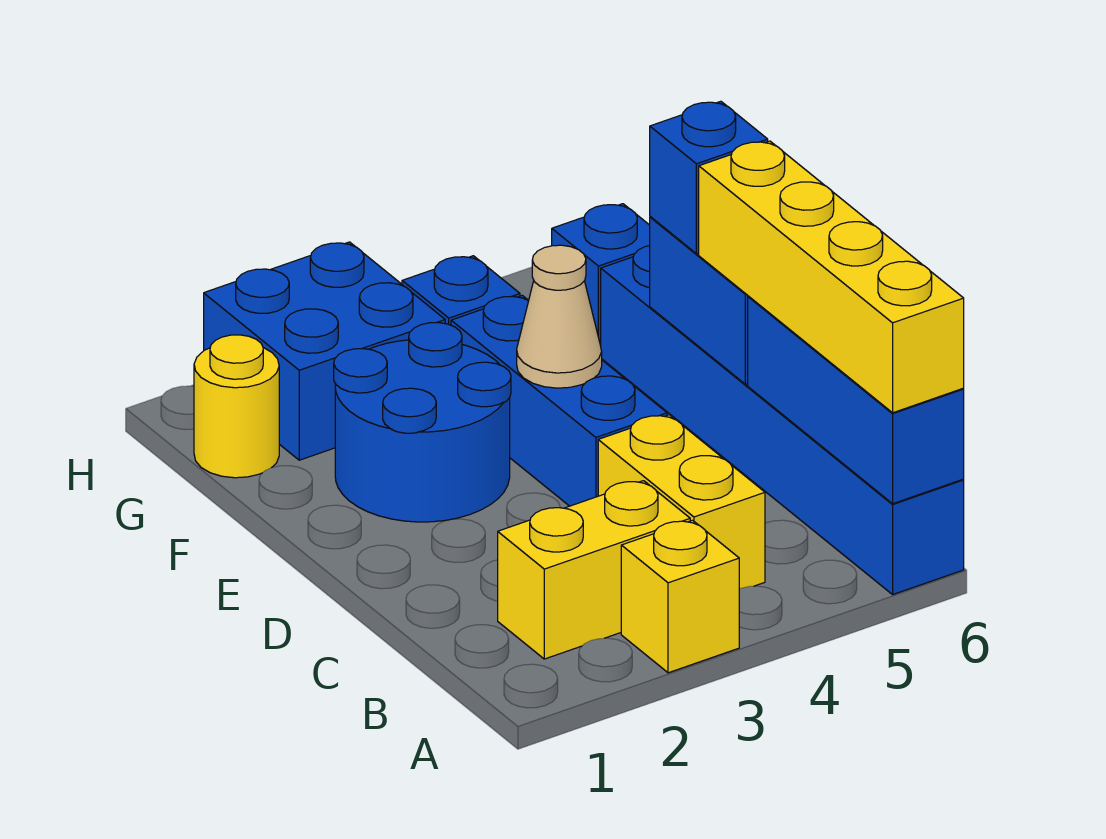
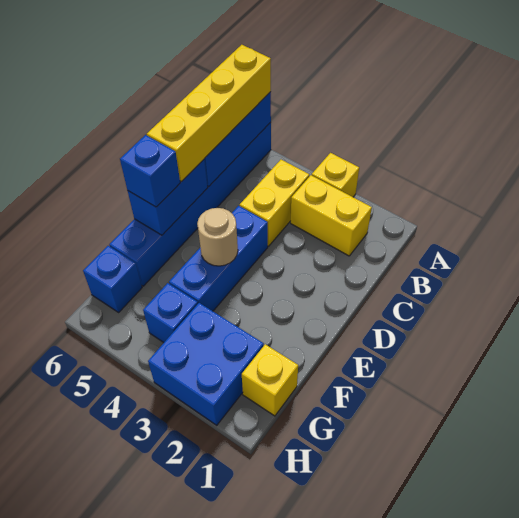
blue round brick E2:F3 level 1 -> none
tan cone E4 level 2 -> tan round brick E4 level 2
yellow round brick G1 level 1 -> yellow brick G1 level 1

